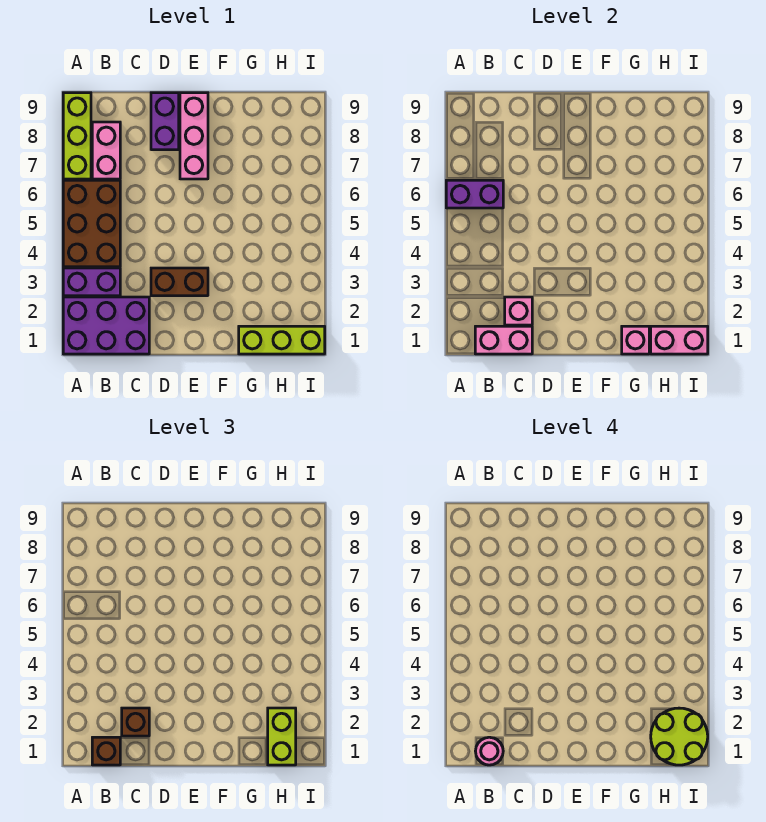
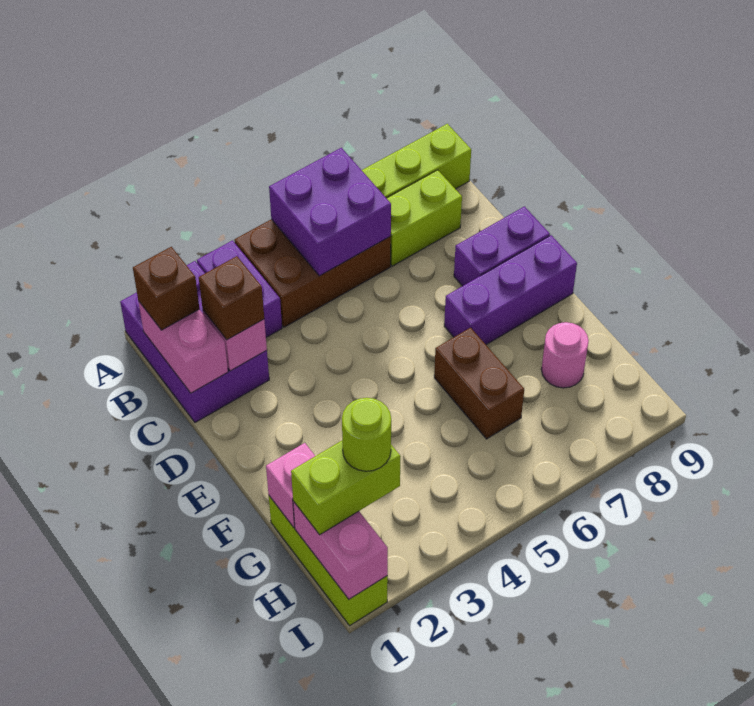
purple brick A6:B6 level 2 -> purple brick A5:B6 level 2
pink round brick B1 level 4 -> pink round brick G8 level 1
pink brick B7:B8 level 1 -> lime brick B7:B8 level 1
brown brick D3:E3 level 1 -> brown brick F6:G6 level 1
pink brick E7:E9 level 1 -> purple brick E7:E9 level 1
lime round brick H1:I2 level 4 -> lime round brick H2 level 4

